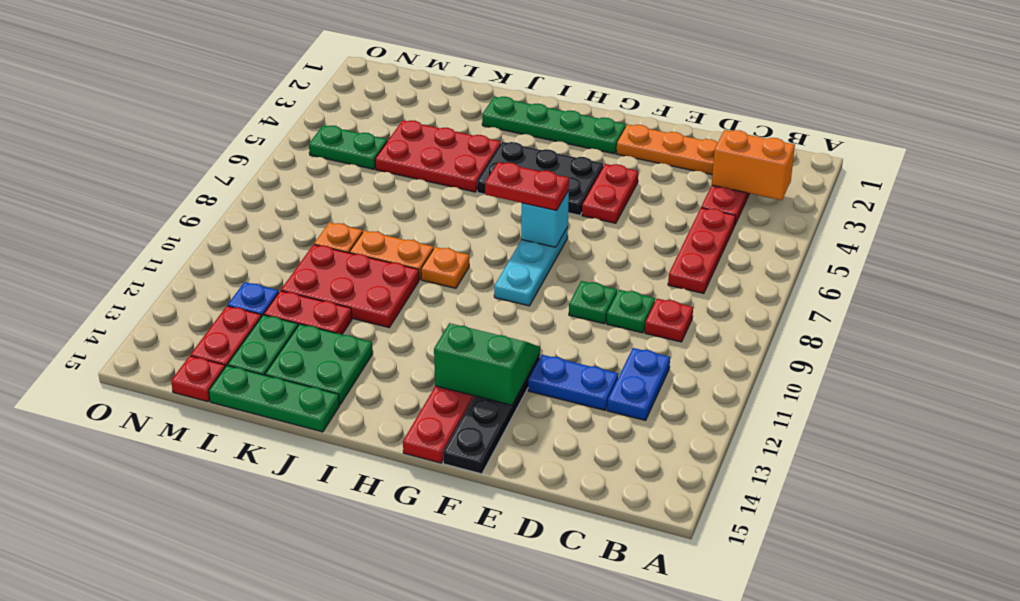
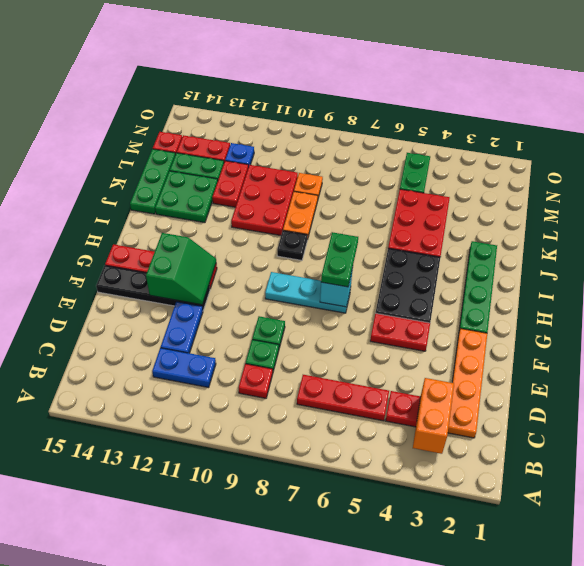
red plate G7:H7 level 3 -> green plate G7:H7 level 3
orange plate I9 level 1 -> black plate I9 level 1

